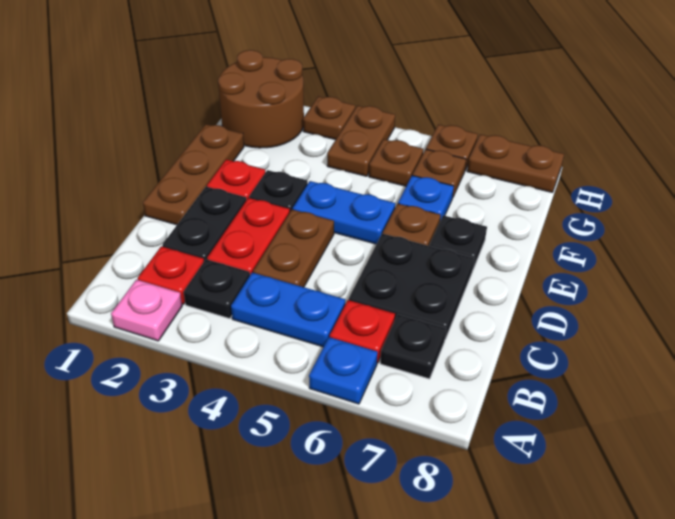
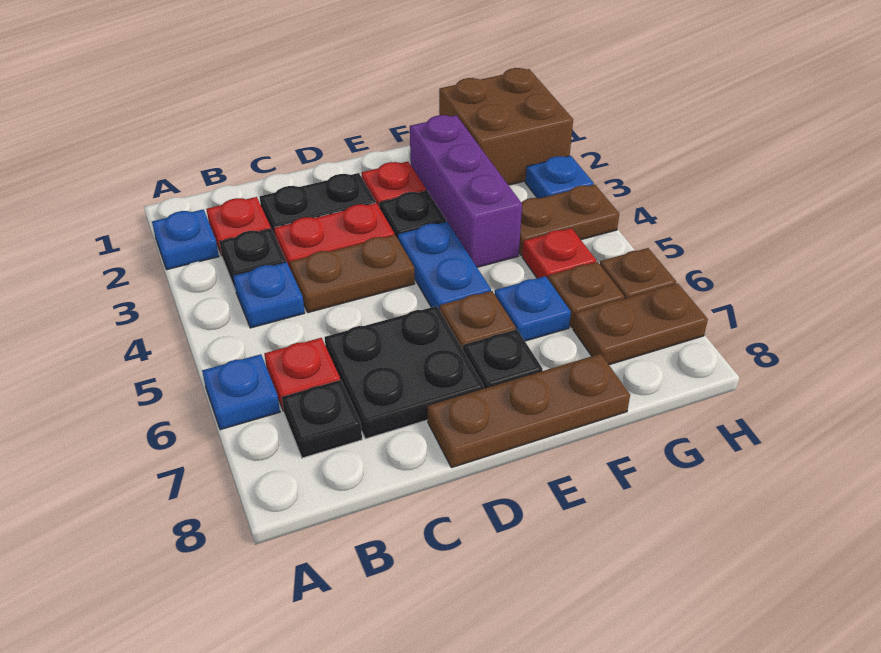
pink plate A2 level 1 -> blue plate A2 level 1
blue plate B4:B5 level 1 -> blue plate B4 level 1
brown plate D1:F1 level 1 -> brown plate D8:F8 level 1
none -> purple brick F2:F4 level 1
brown round brick G1:H2 level 1 -> brown brick G1:H2 level 1
brown plate G5 level 1 -> red plate G5 level 1
brown plate H3 level 1 -> blue plate H3 level 1
brown plate H7:H8 level 1 -> brown plate G7:H7 level 1

